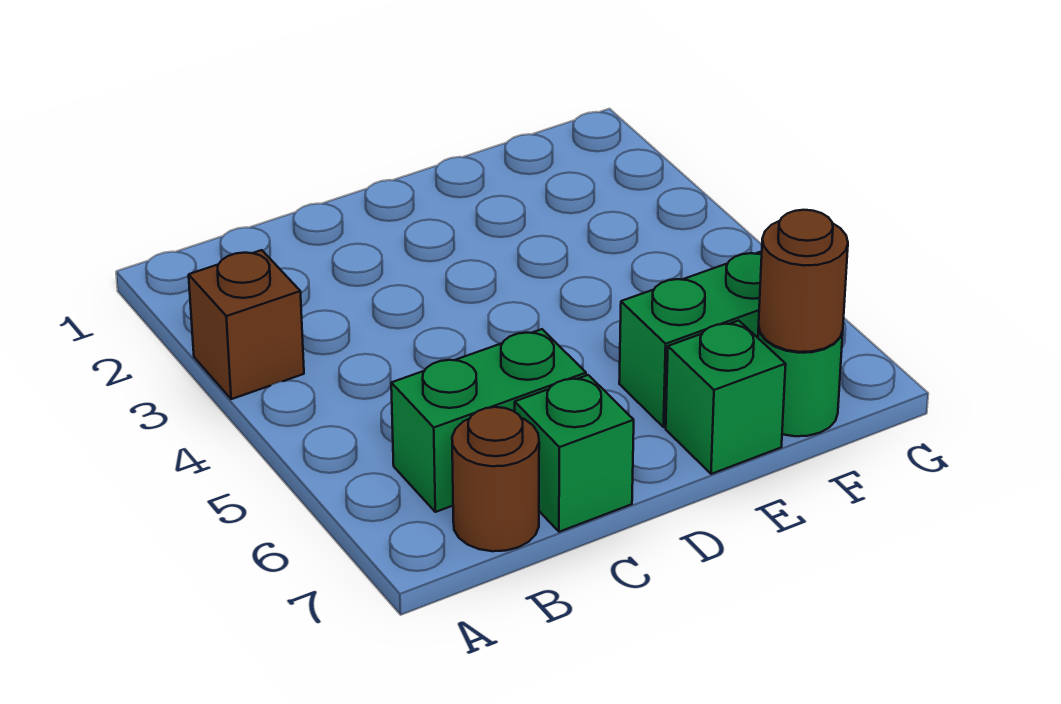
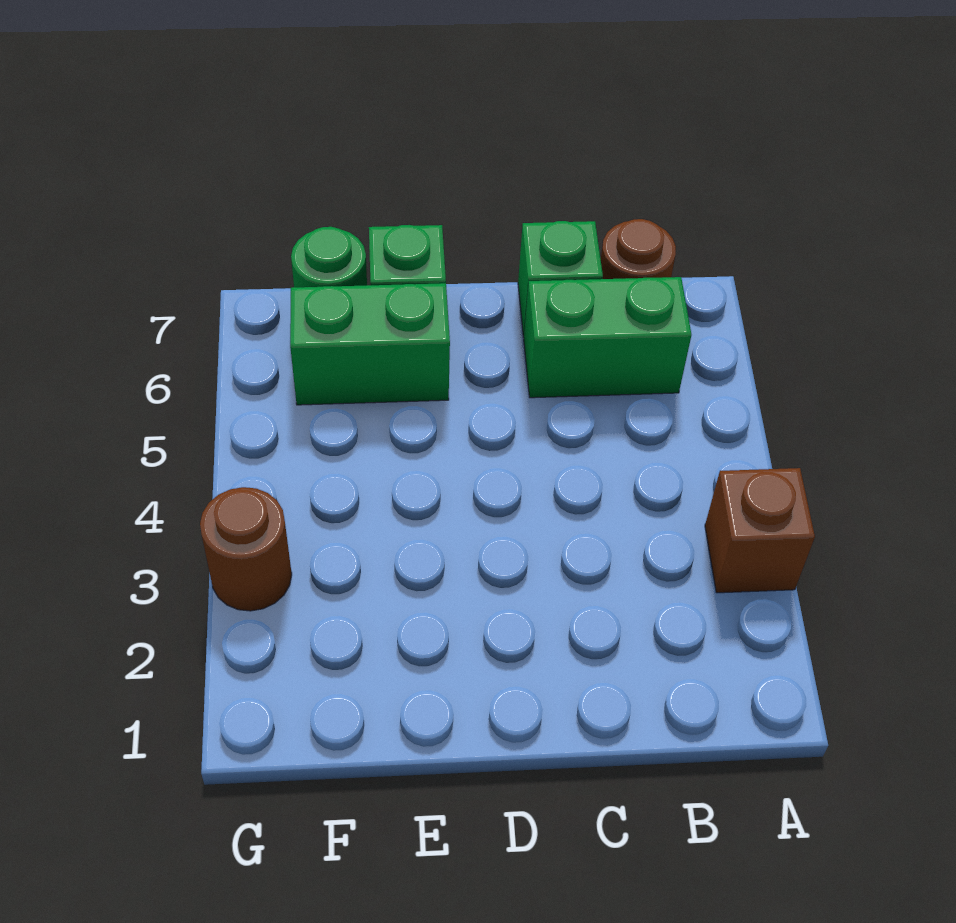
brown round brick F7 level 2 -> brown round brick G3 level 1

